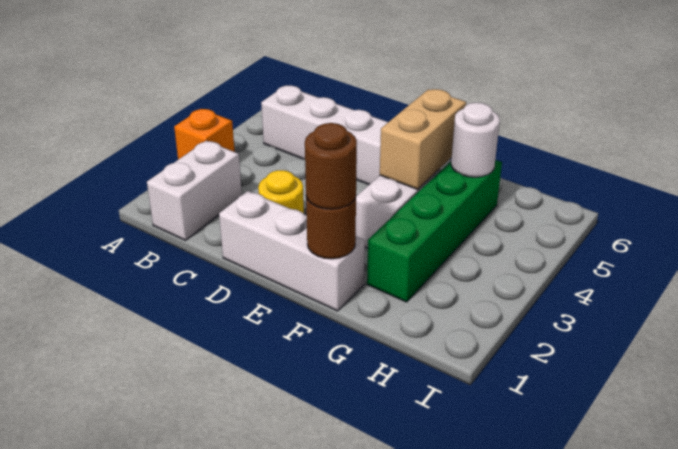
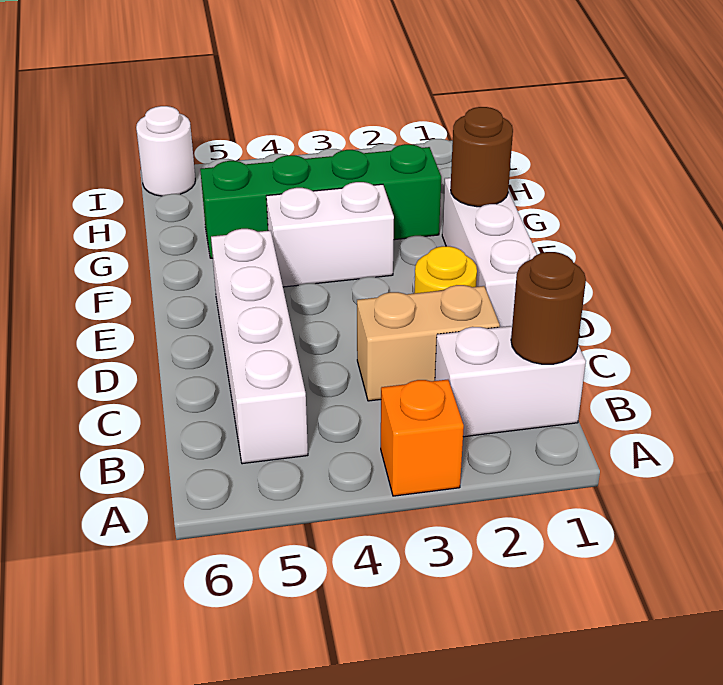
brown round brick F1 level 3 -> brown round brick B1 level 2
tan brick F4:F5 level 2 -> tan brick C2:C3 level 1
white round brick G5 level 2 -> white round brick I6 level 1

